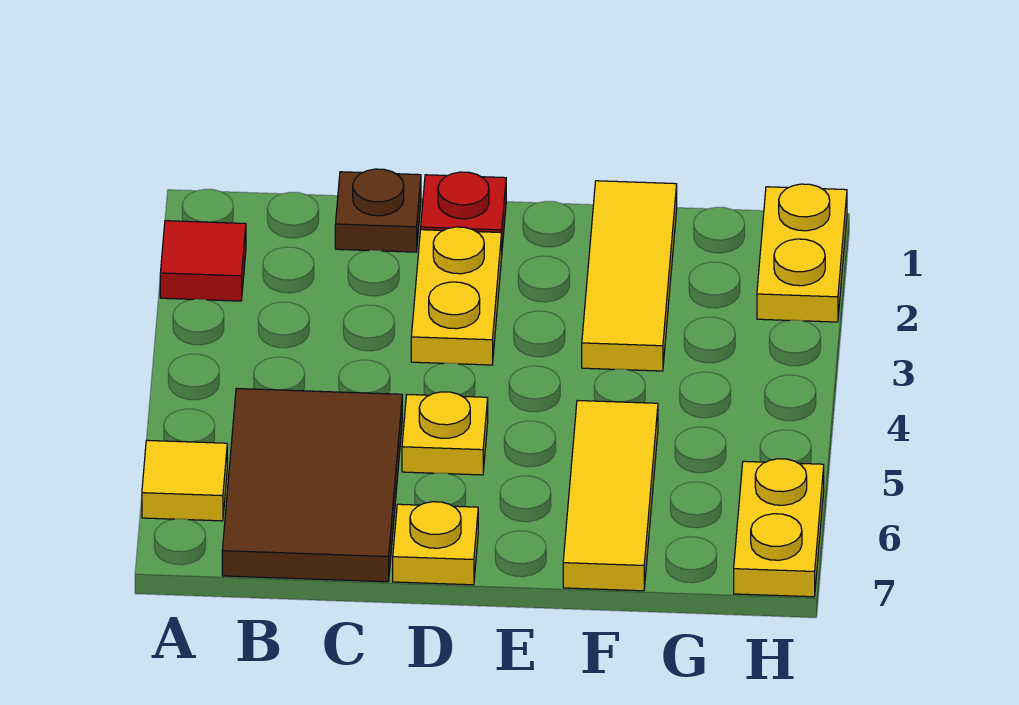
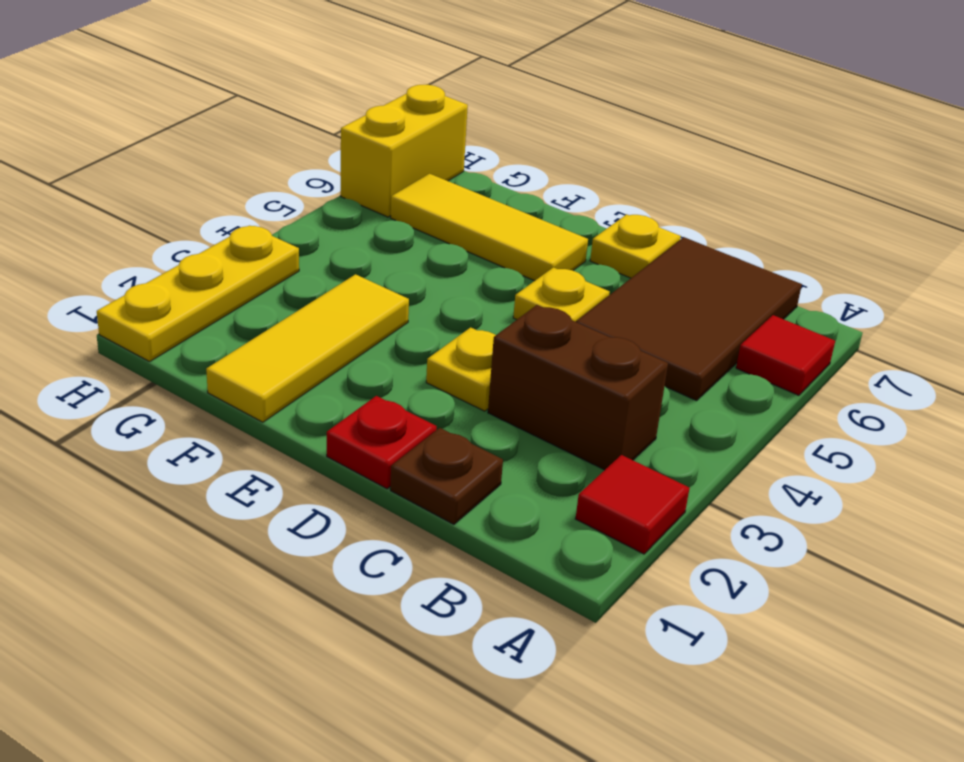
yellow tile A6 level 1 -> red tile A6 level 1
none -> brown brick B3:C3 level 1
yellow plate D2:D3 level 1 -> yellow plate D3 level 1
yellow tile F5:F7 level 1 -> yellow tile E6:G6 level 1
yellow plate H1:H2 level 1 -> yellow plate H1:H3 level 1
yellow plate H6:H7 level 1 -> yellow brick H6:H7 level 1

